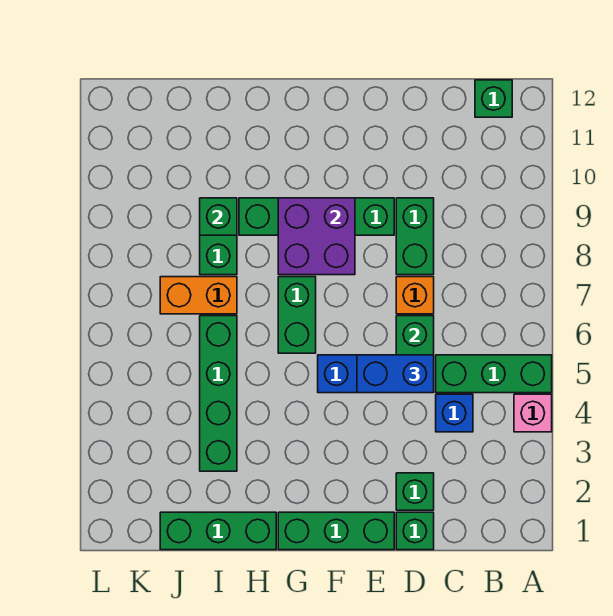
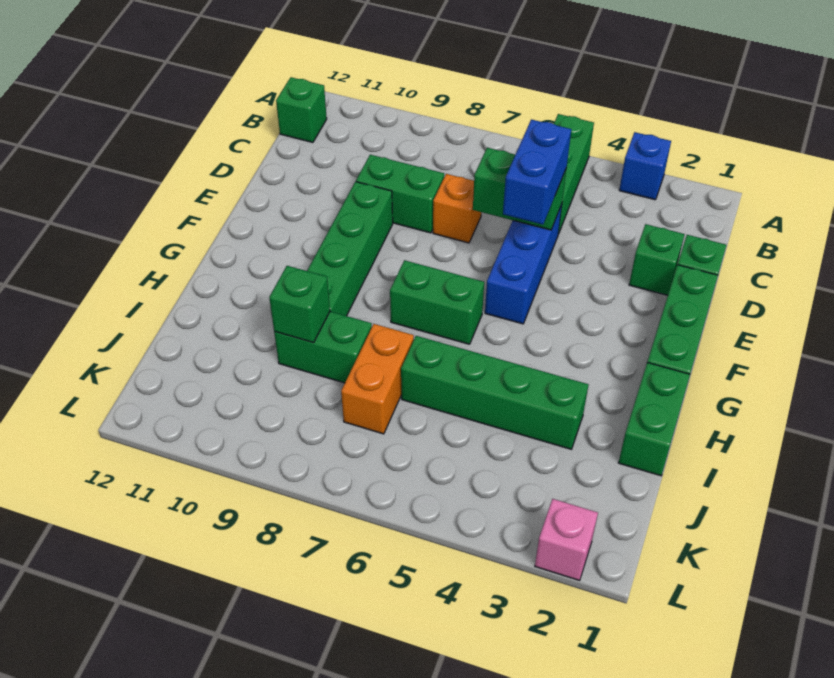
pink brick A4 level 1 -> pink brick L2 level 1
blue brick C4 level 1 -> blue brick A3 level 1
purple brick F8:G9 level 2 -> none
green brick H1:J1 level 1 -> green brick H1:I1 level 1

